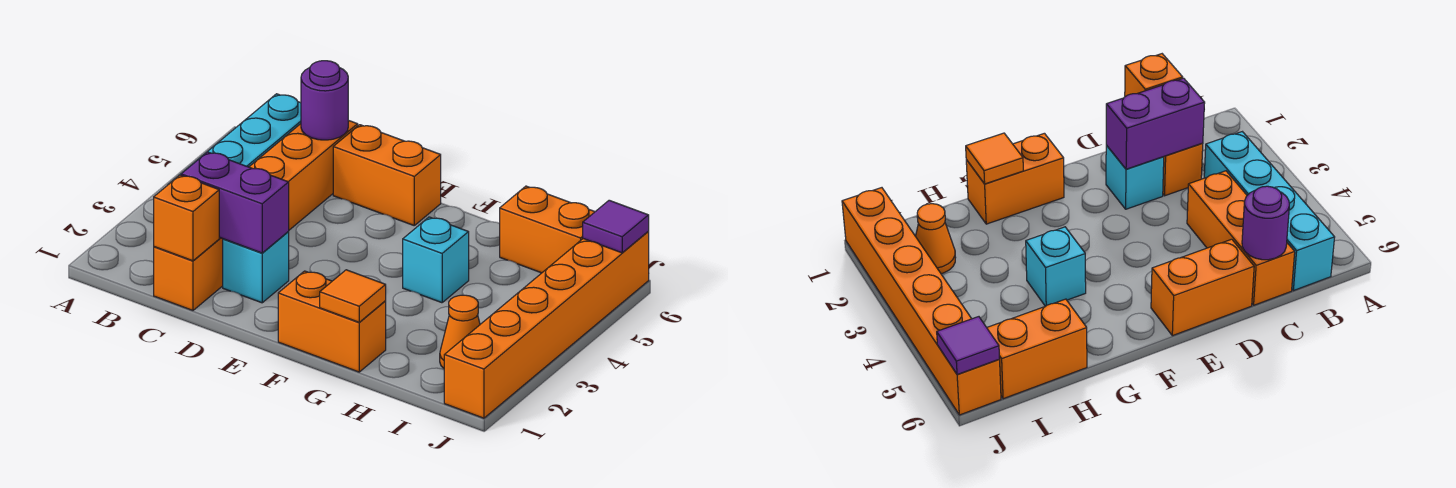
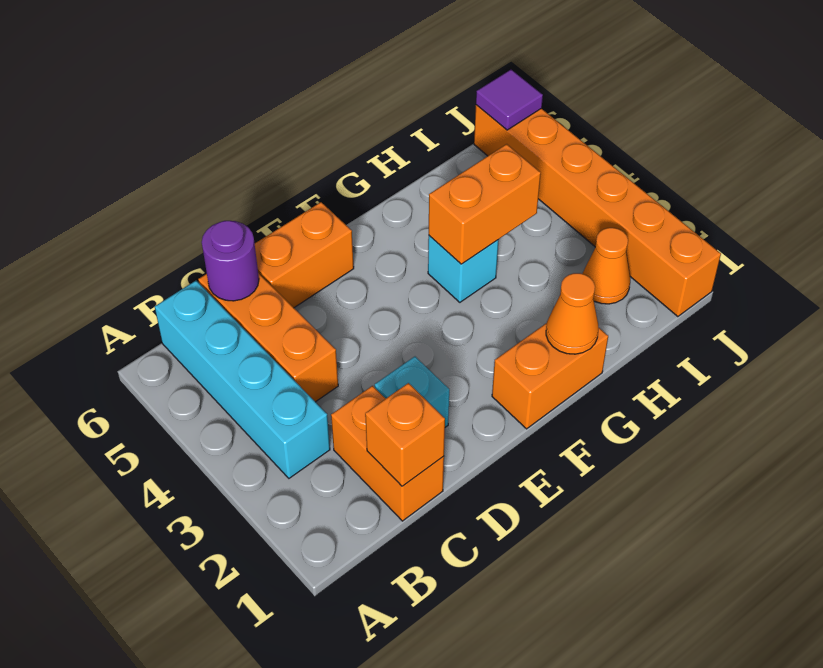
purple brick C2:D2 level 2 -> none
orange tile G1 level 2 -> orange cone G1 level 2
orange brick H6:I6 level 1 -> orange brick G4:H4 level 2

